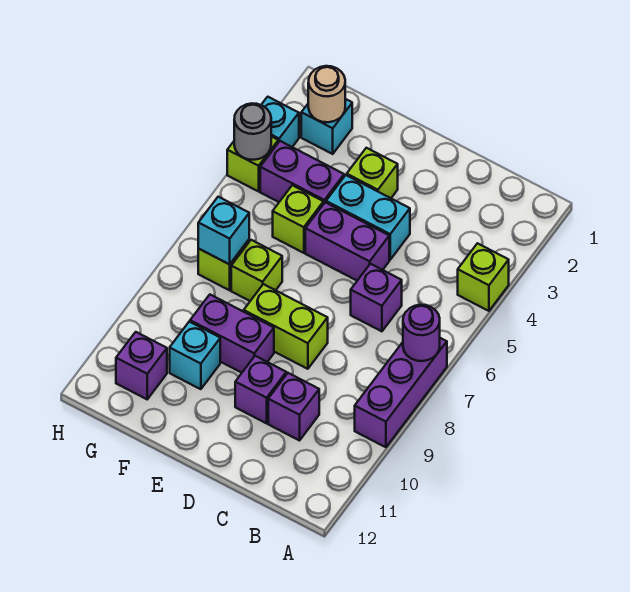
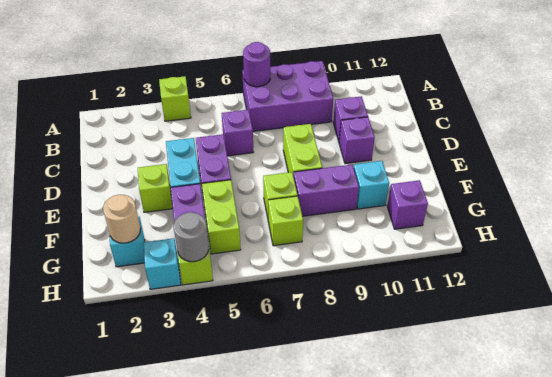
purple brick A7:A9 level 1 -> purple brick A7:B9 level 1
purple brick E9:F9 level 1 -> purple brick F8:F9 level 1
lime brick F5 level 1 -> lime brick F5:G5 level 1
cyan brick G7 level 2 -> none

